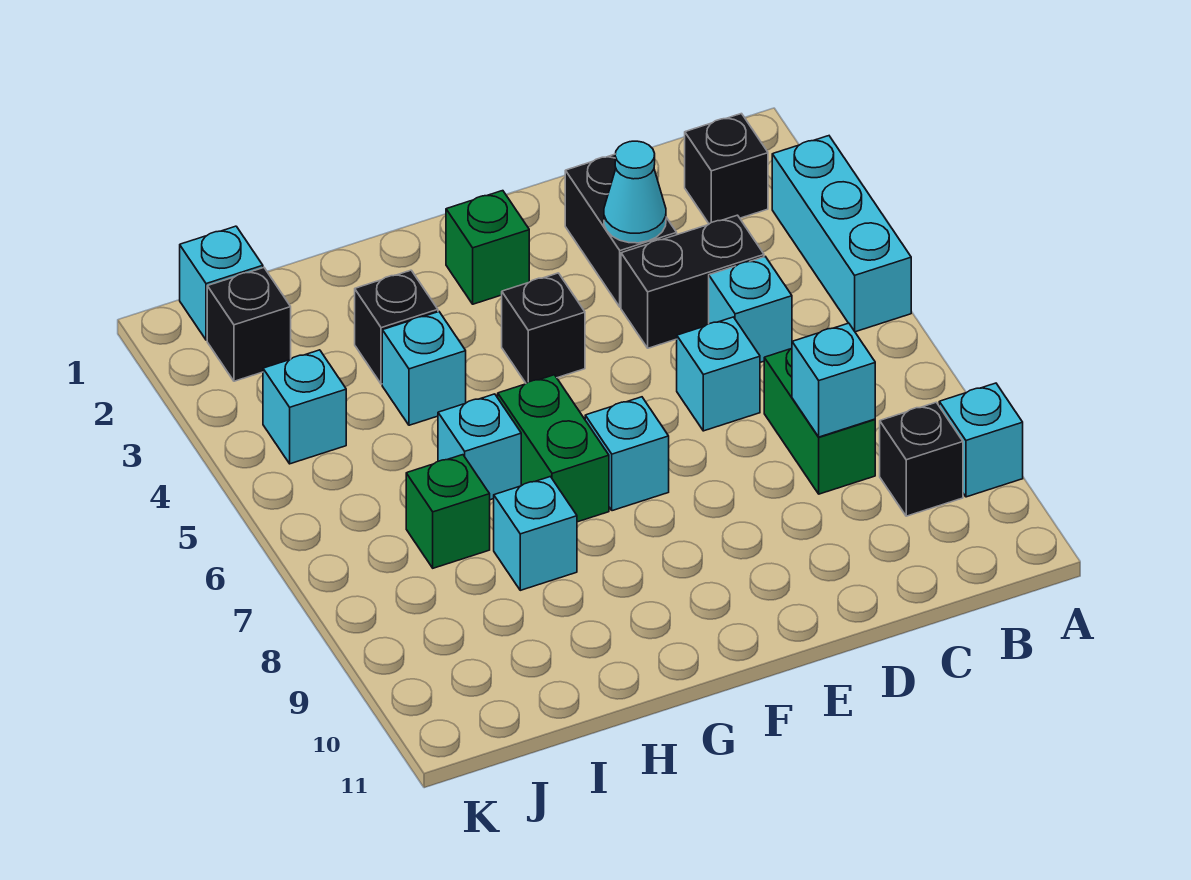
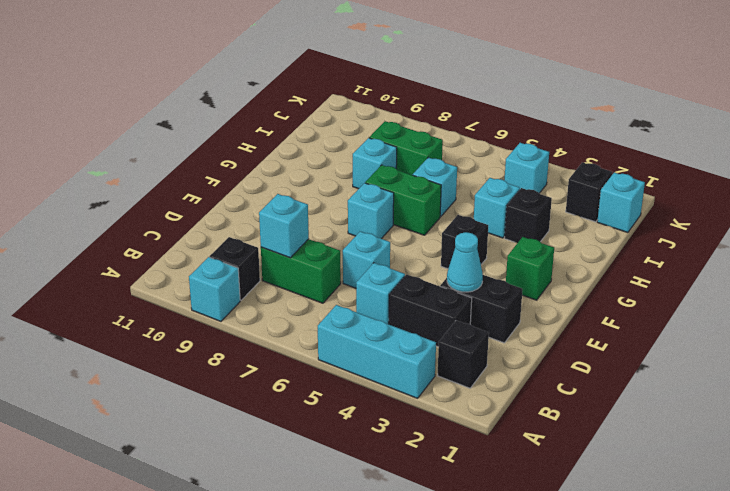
black brick C4:D4 level 1 -> black brick C3:C4 level 1
green brick I7 level 1 -> green brick I7:I8 level 1

